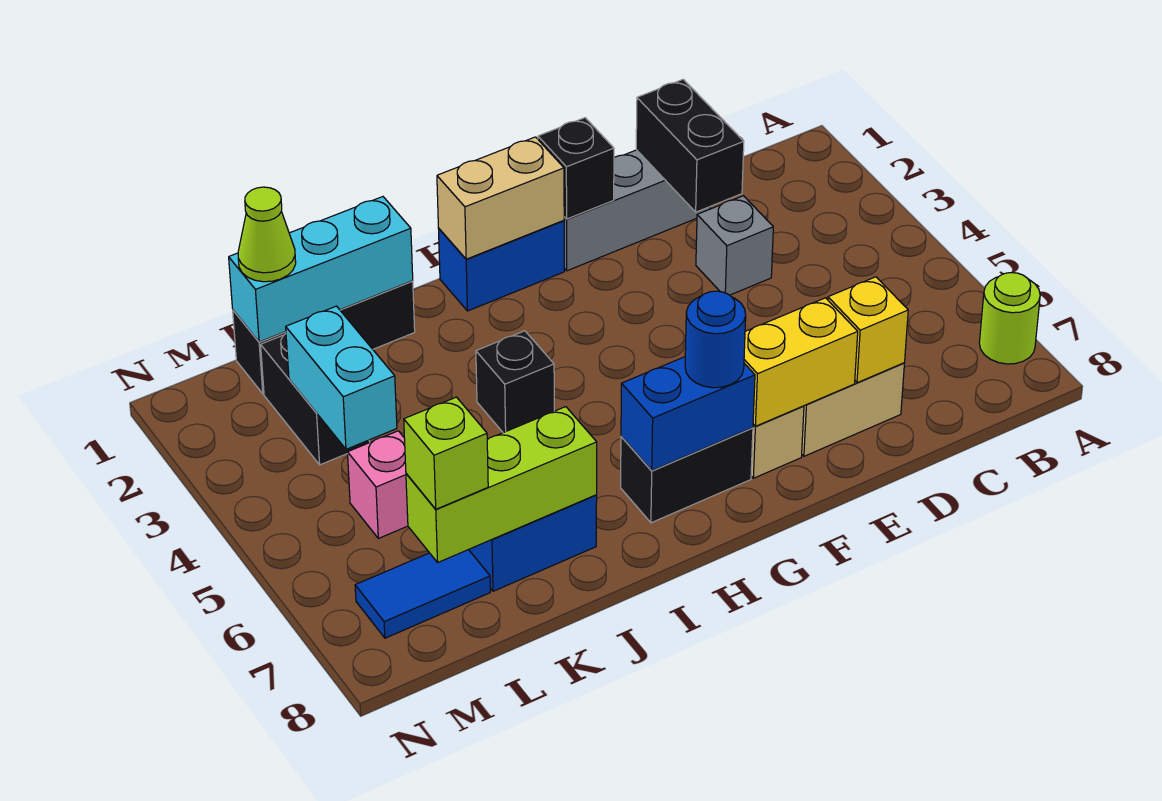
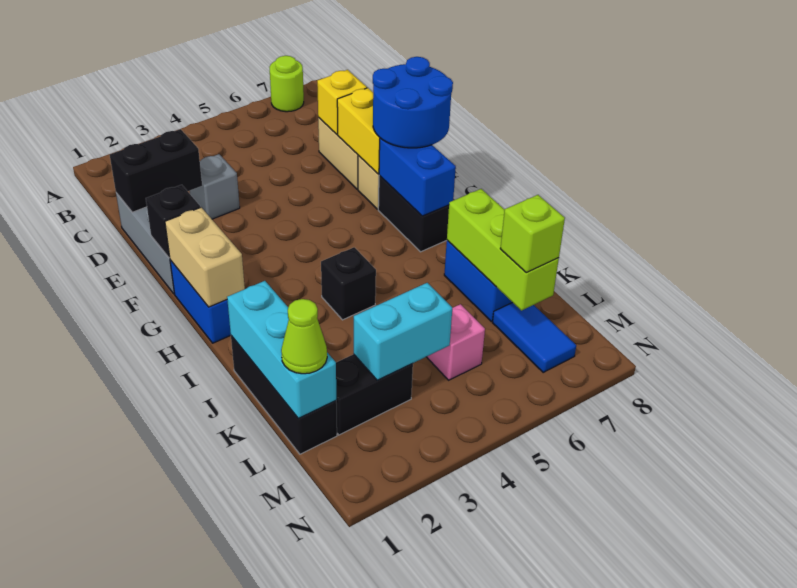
blue round brick G7 level 3 -> blue round brick F7:G8 level 3

